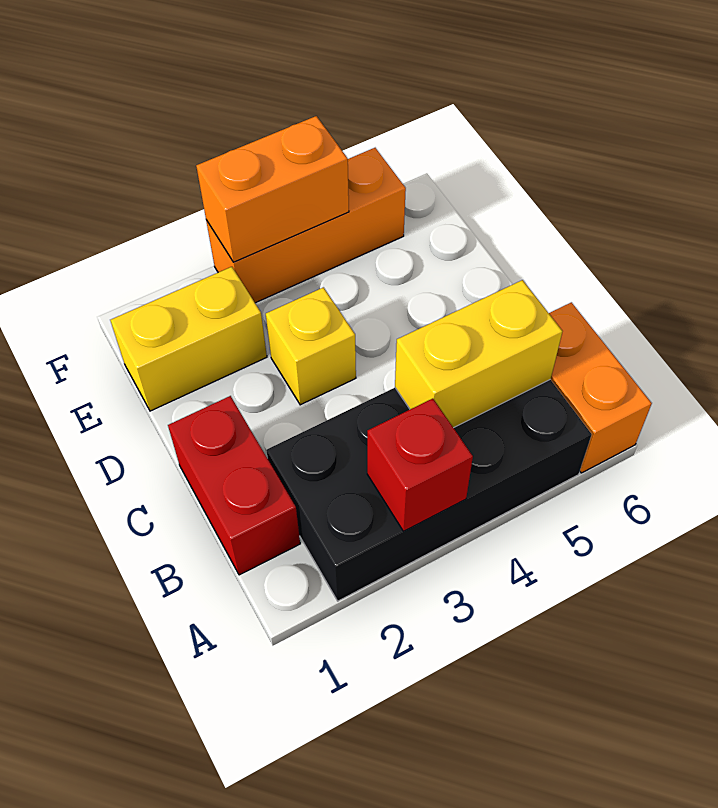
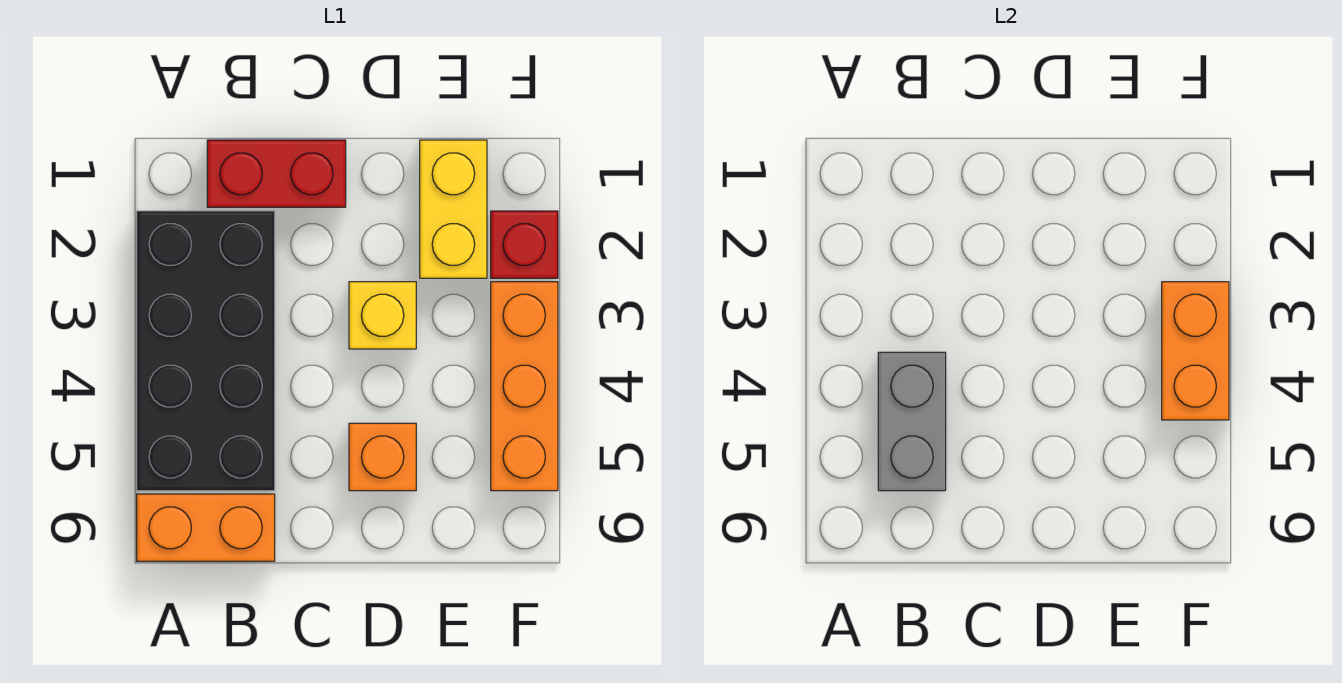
red brick A3 level 2 -> red brick F2 level 1
yellow brick B4:B5 level 2 -> grey brick B4:B5 level 2
none -> orange brick D5 level 1

